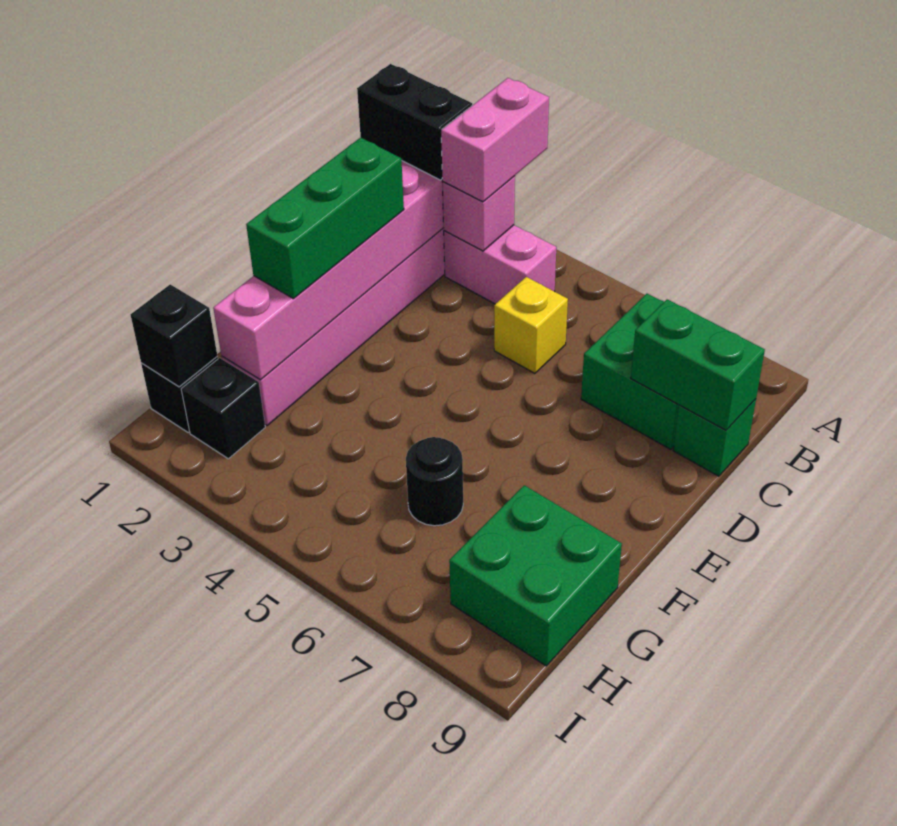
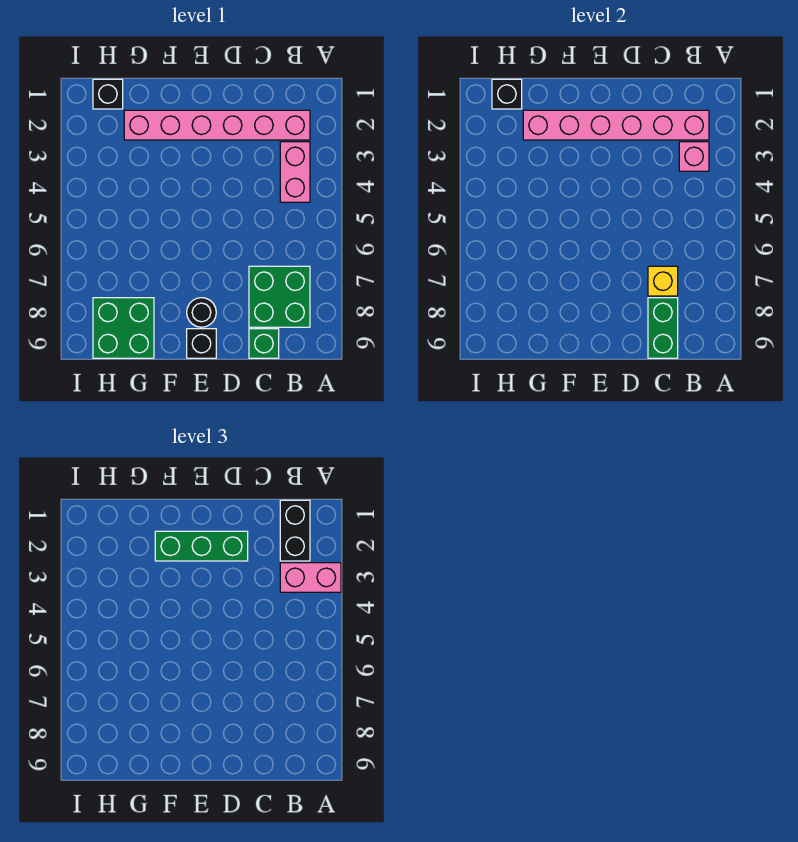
yellow brick C5 level 1 -> yellow brick C7 level 2
black round brick G6 level 1 -> black round brick E8 level 1
black brick H2 level 1 -> black brick E9 level 1

